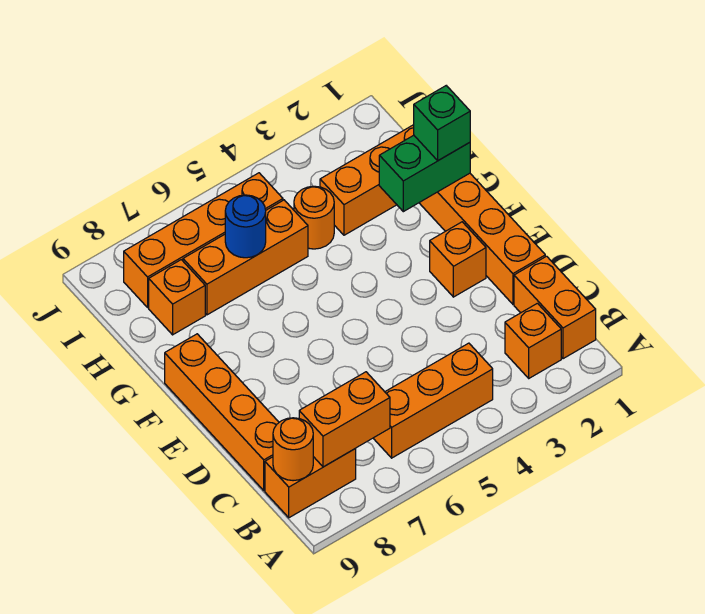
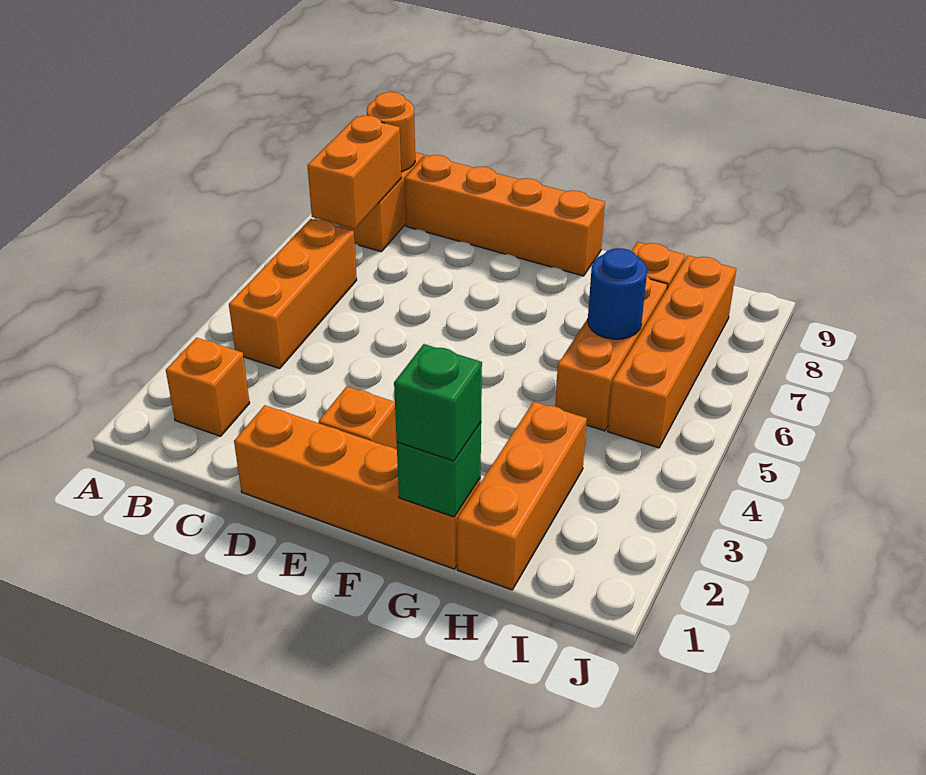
orange brick B1:C1 level 1 -> none
green brick G1:G2 level 2 -> green brick G1 level 2
orange round brick H4 level 1 -> none

